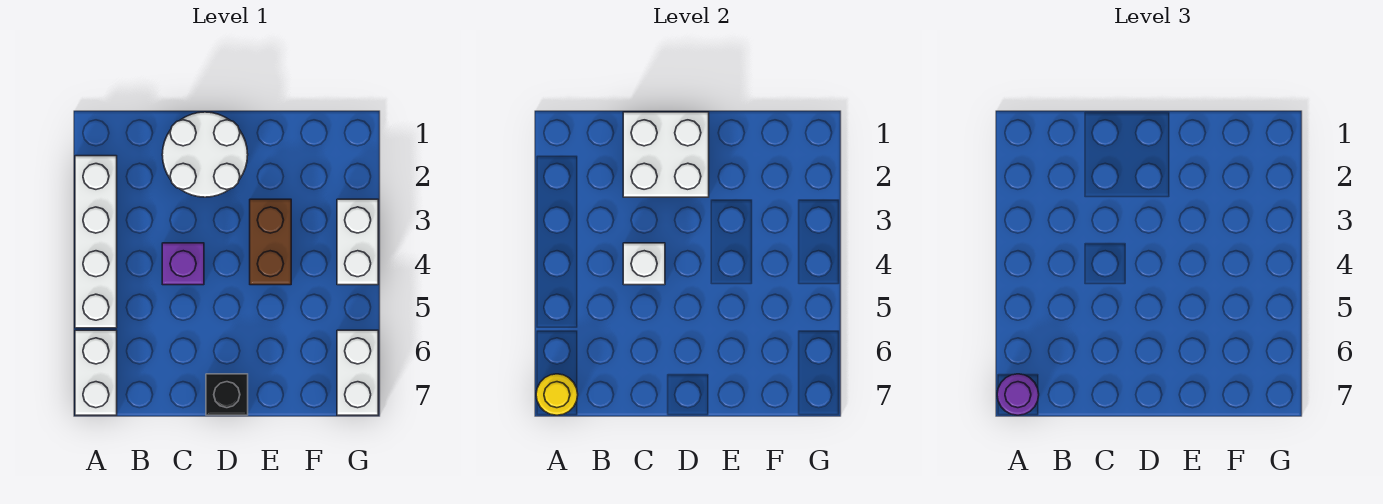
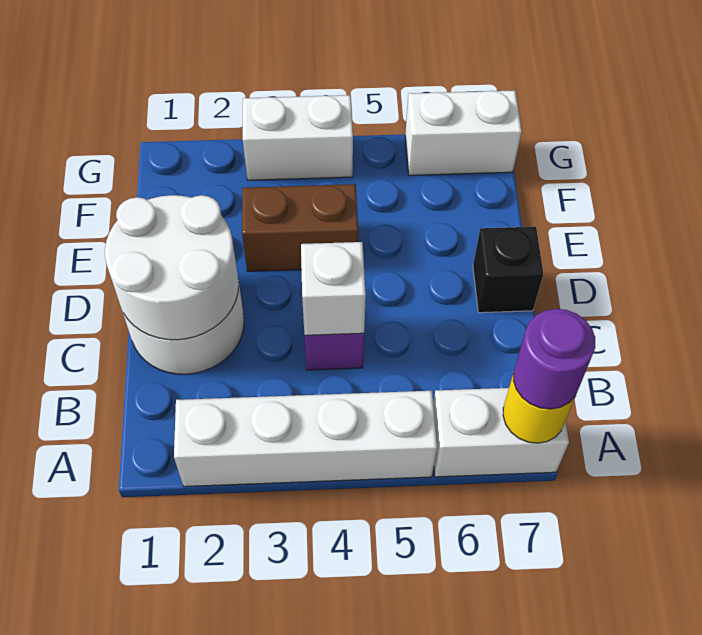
white brick C1:D2 level 2 -> white round brick C1:D2 level 2

